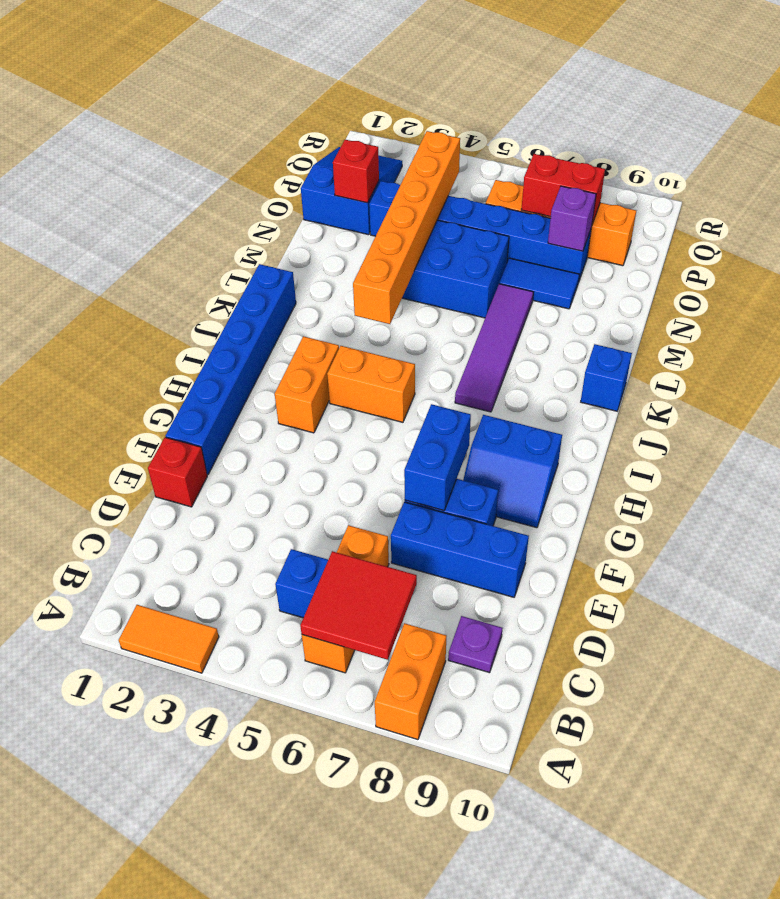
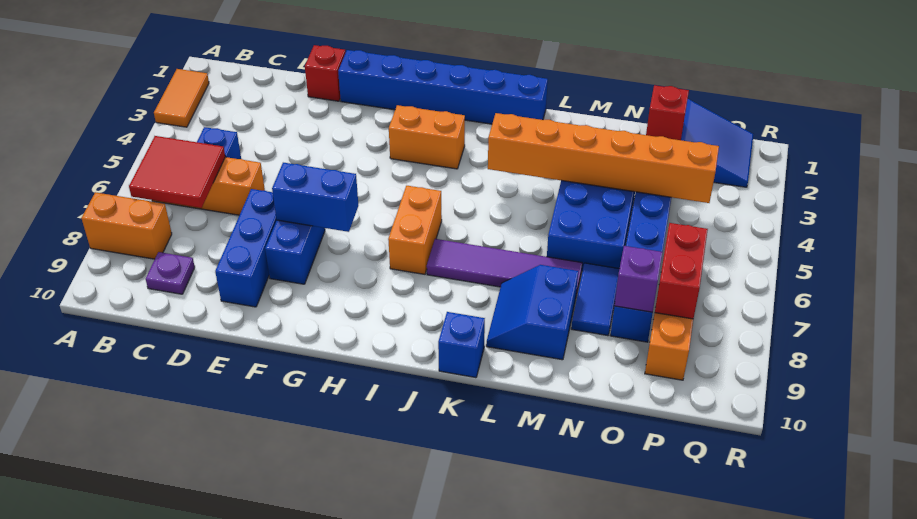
blue slope G8:H9 level 1 top H -> blue slope L8:M9 level 1 top M
orange brick I4:I5 level 1 -> orange brick I6:I7 level 1

